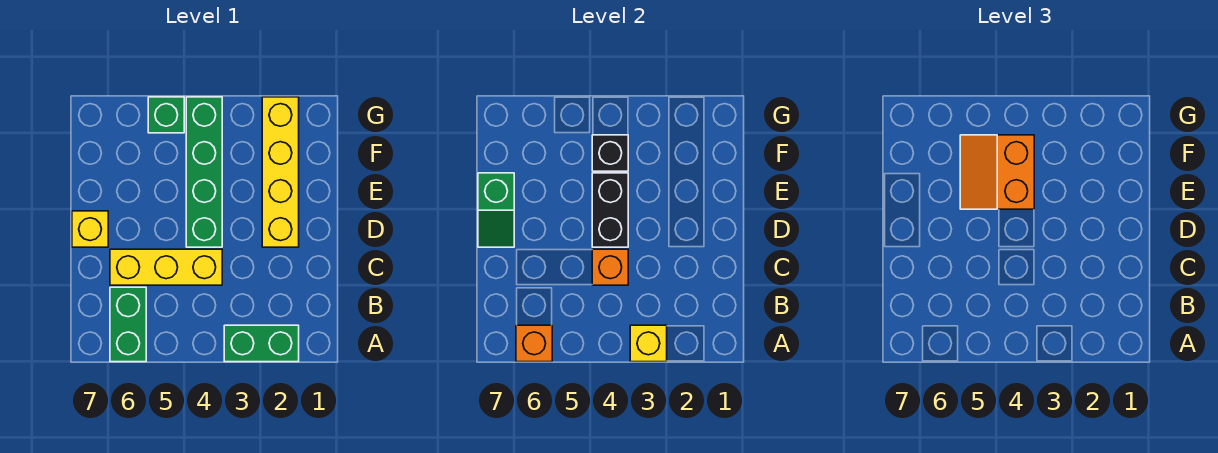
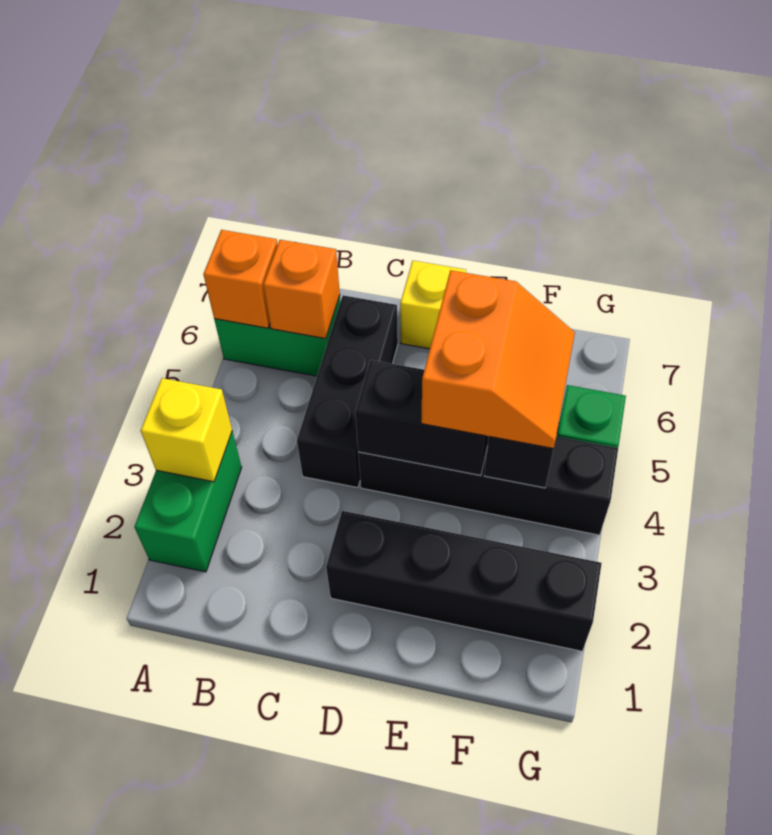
yellow brick C4:C6 level 1 -> black brick C4:C6 level 1
orange brick C4 level 2 -> orange brick B6 level 2
yellow brick D2:G2 level 1 -> black brick D2:G2 level 1
green brick D4:G4 level 1 -> black brick D4:G4 level 1
green slope D7:E7 level 2 top E -> none
orange slope E4:F5 level 3 top 4 -> orange slope E4:F5 level 3 top E

